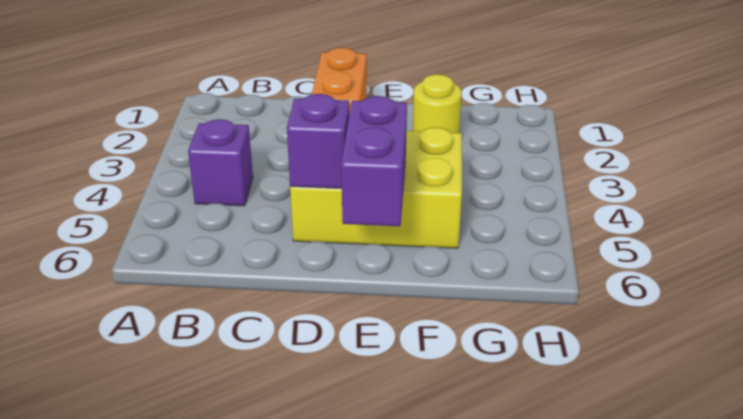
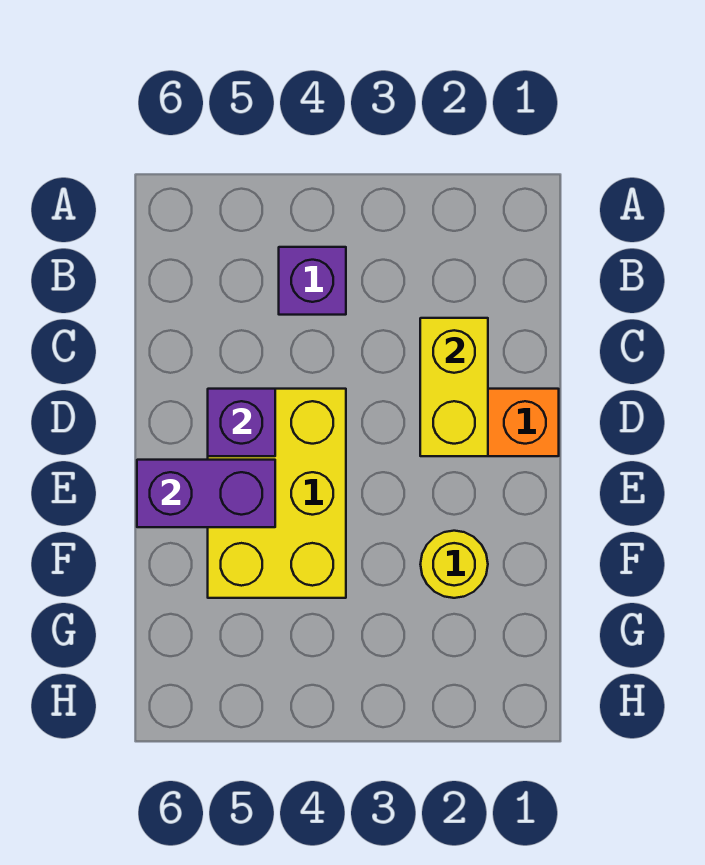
none -> yellow brick C2:D2 level 2

